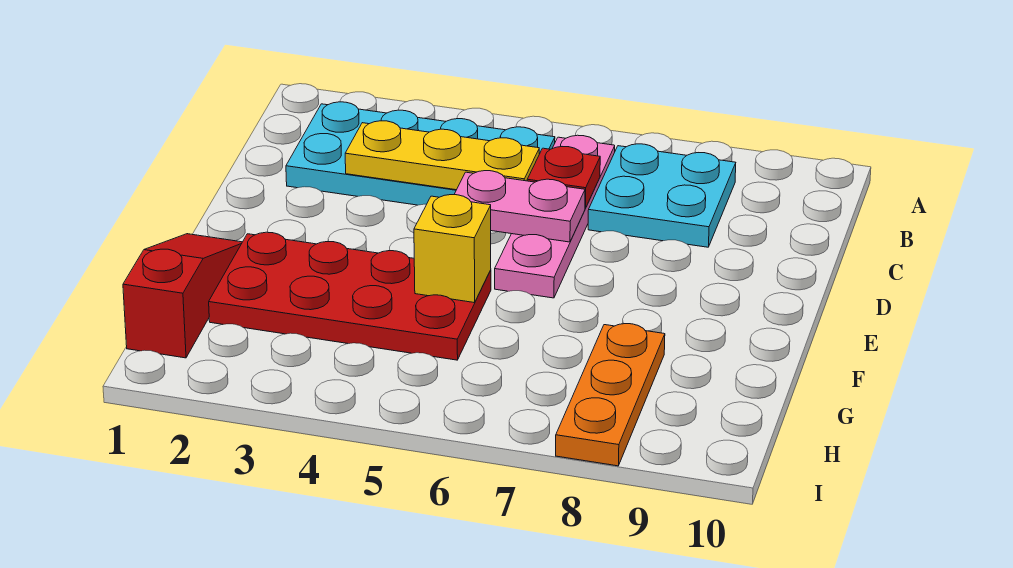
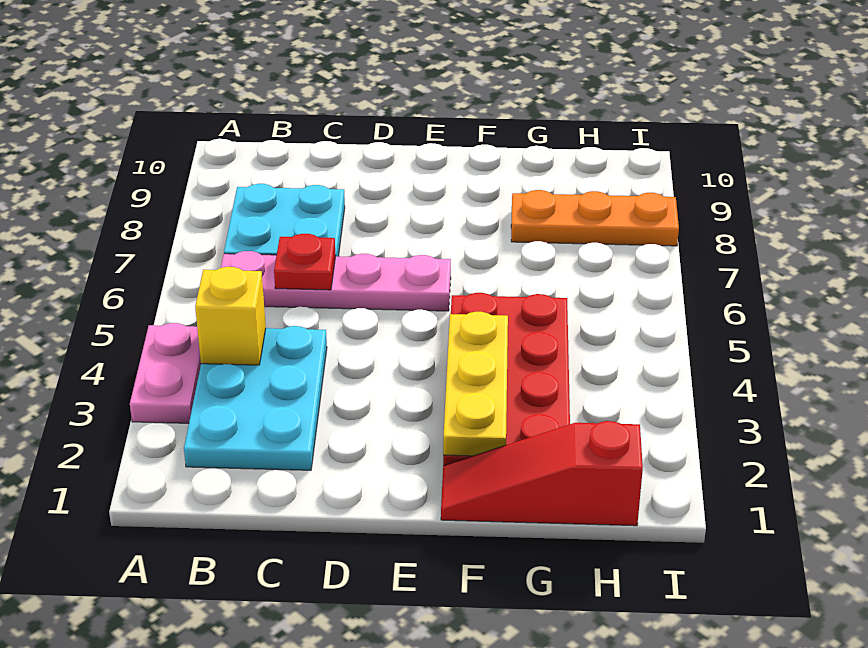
cyan plate B2:C5 level 1 -> cyan plate B2:C4 level 1
yellow plate C3:C5 level 2 -> yellow plate F2:F4 level 2
pink plate D5:D6 level 2 -> pink plate A3:A4 level 1
yellow brick F5 level 2 -> yellow brick B4 level 2

